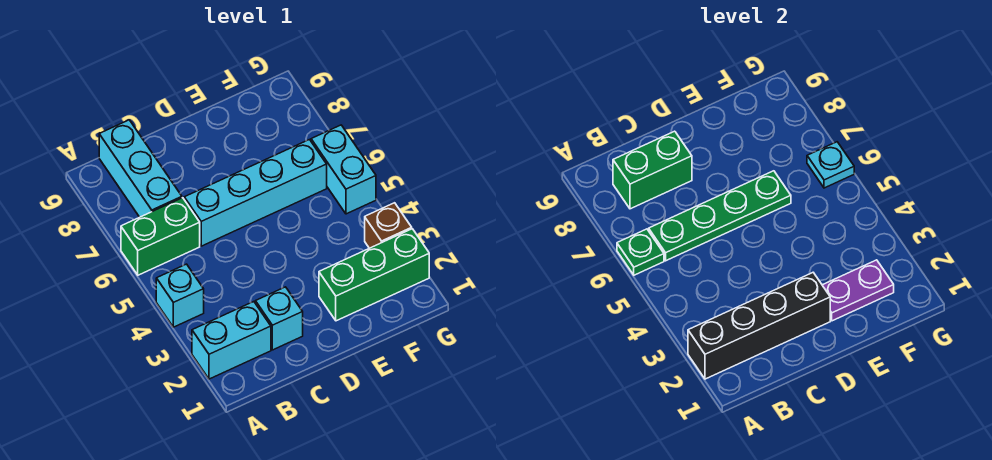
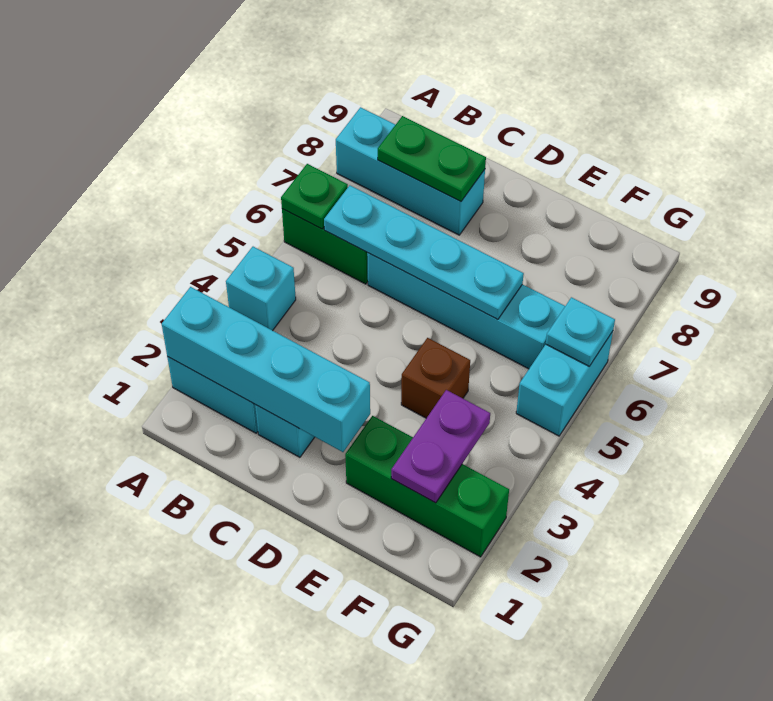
black brick A2:D2 level 2 -> cyan brick A2:D2 level 2
green plate B6:E6 level 2 -> cyan plate B6:E6 level 2
cyan brick B7:B9 level 1 -> cyan brick A8:C8 level 1
green brick B8:C8 level 2 -> green plate B8:C8 level 2
purple plate E2:F2 level 2 -> purple plate F2:F3 level 2
brown brick G3 level 1 -> brown brick E4 level 1

